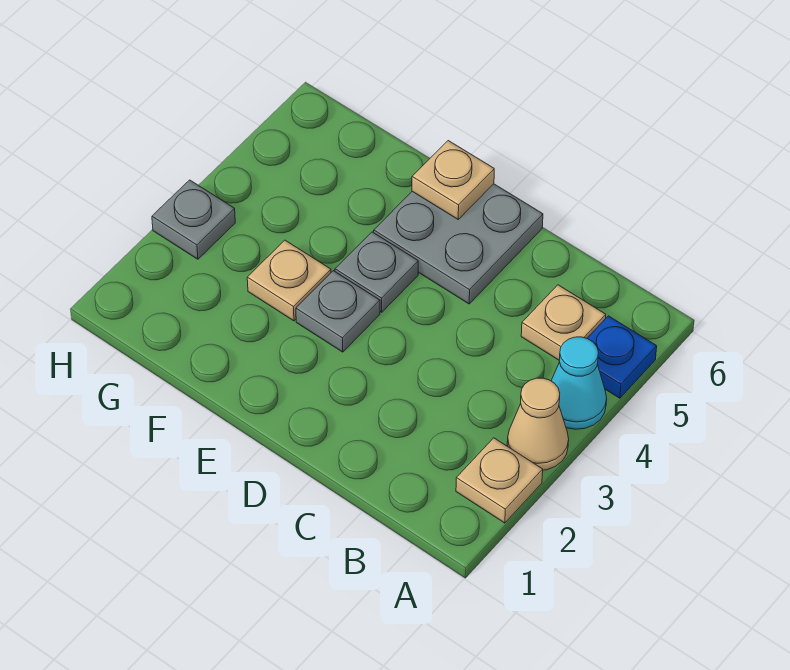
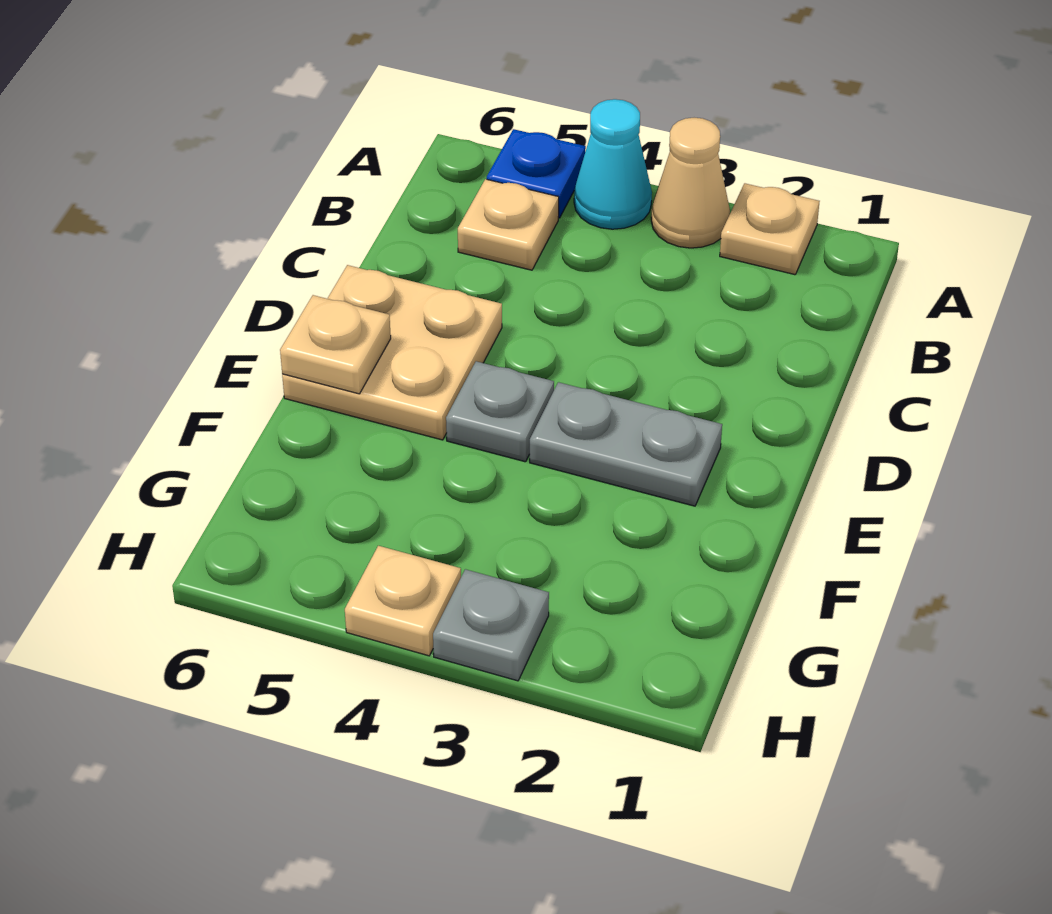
grey plate D5:E6 level 1 -> tan plate D5:E6 level 1
grey plate E3 level 1 -> grey plate E2:E3 level 1
tan plate F3 level 1 -> tan plate H4 level 1

